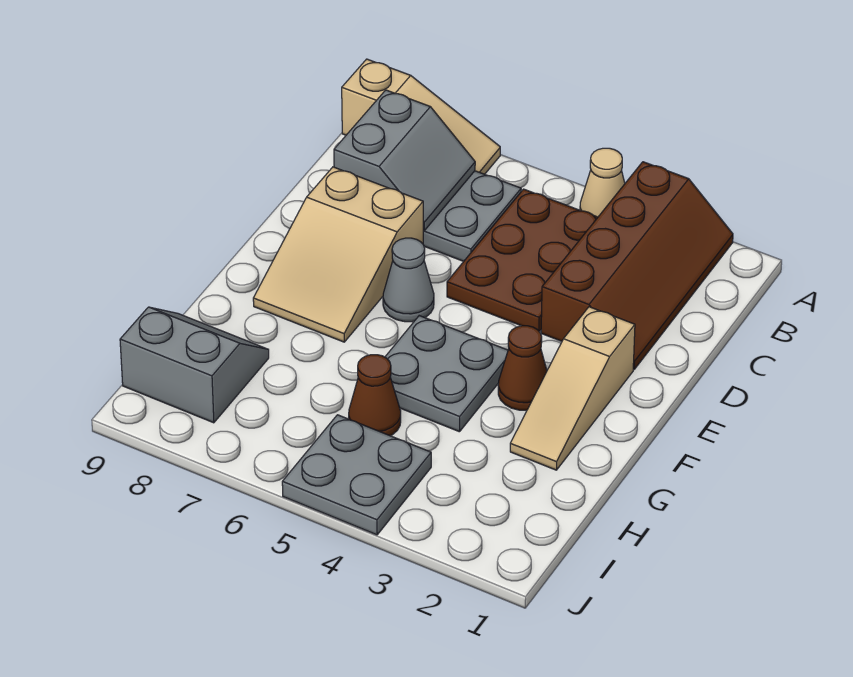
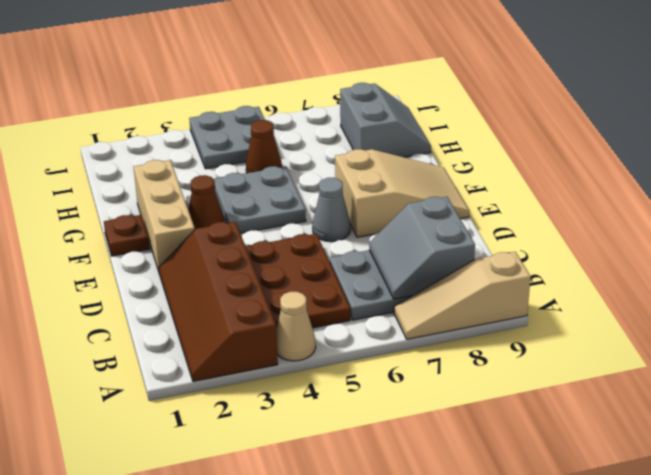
tan slope D7:F8 level 1 top D -> tan slope E7:F9 level 1 top 7
tan slope E2:G2 level 1 top E -> tan brick E2:G2 level 1
none -> brown plate F1 level 1
grey slope H8:I9 level 1 top I -> grey slope H8:I9 level 1 top 8

